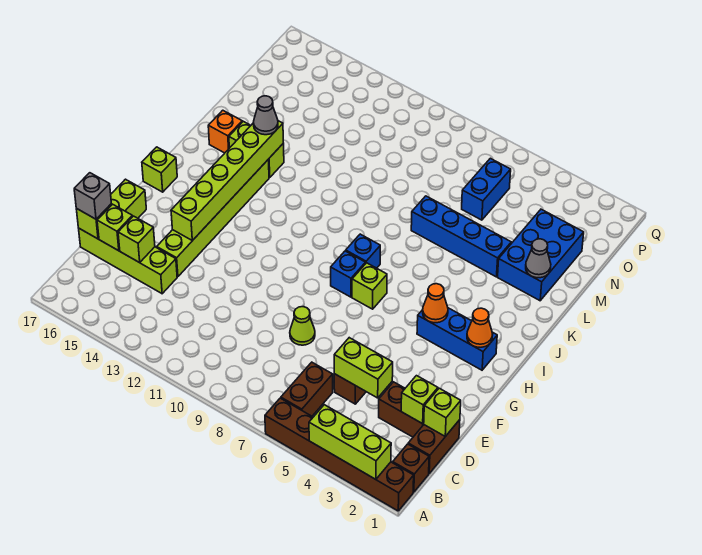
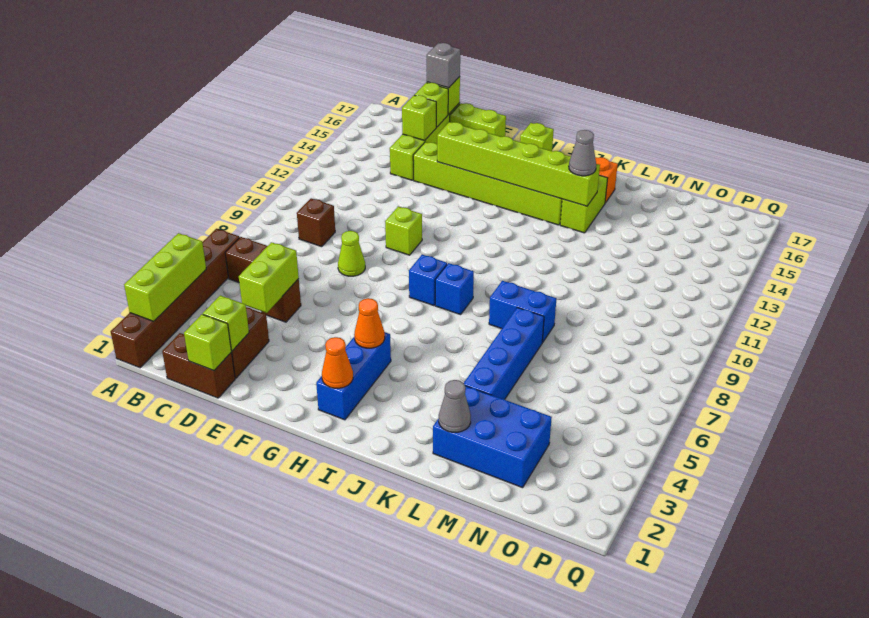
brown brick B1 level 1 -> brown brick C9 level 1
lime brick H7 level 1 -> lime brick F10 level 1
blue brick N6:O6 level 1 -> blue brick K8:L8 level 1

